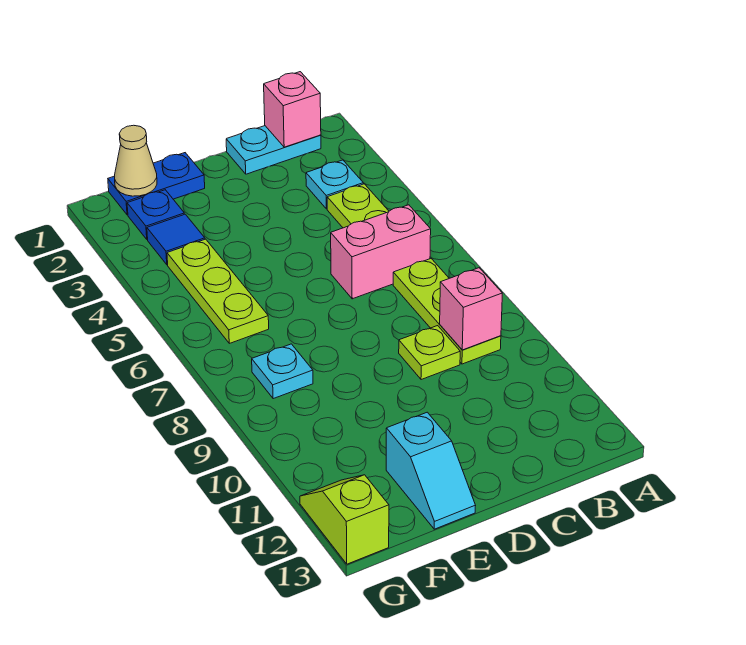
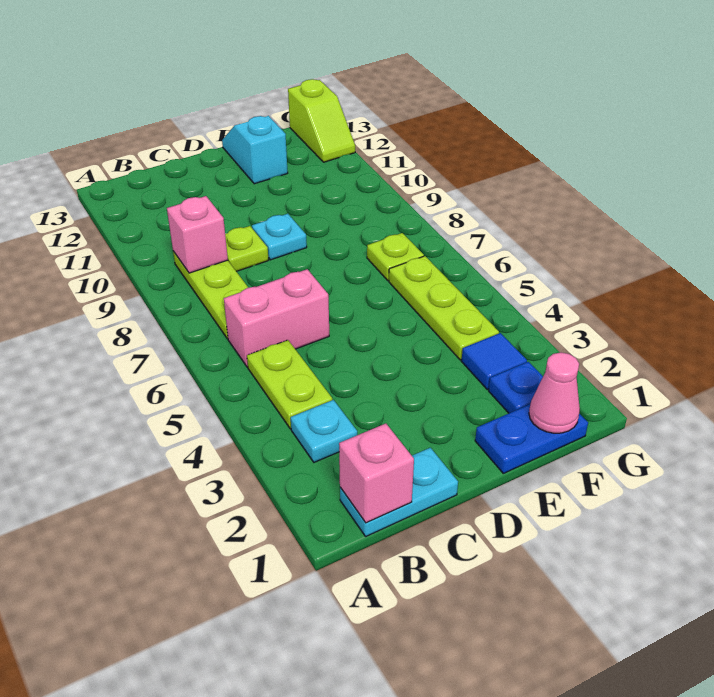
tan cone F1 level 2 -> pink cone F1 level 2
none -> lime plate F7 level 1
cyan plate F8 level 1 -> cyan plate D9 level 1

